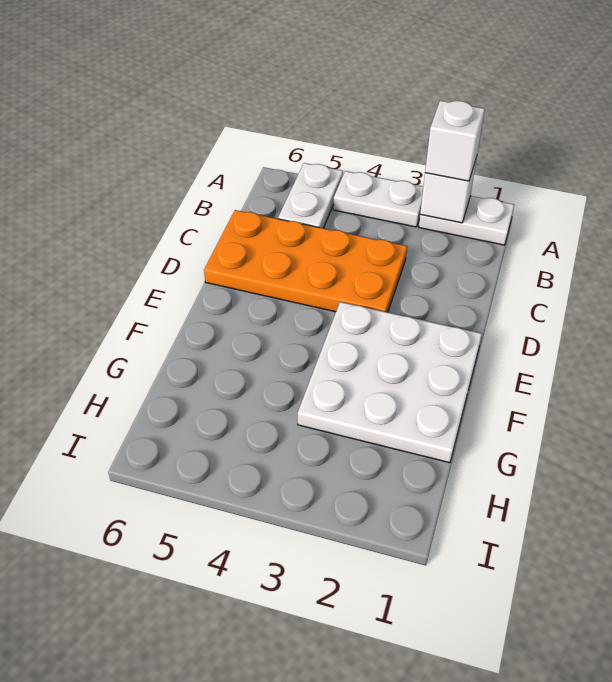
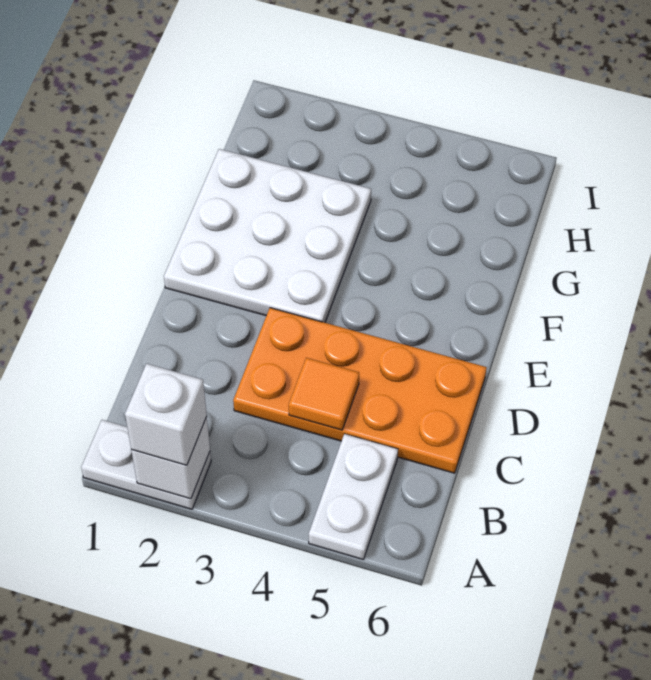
white plate A3:A4 level 1 -> none
none -> orange tile C4 level 2

